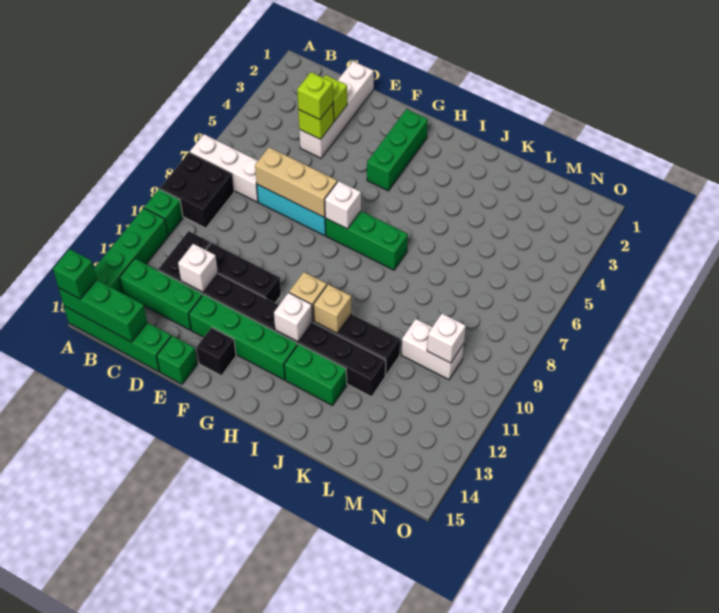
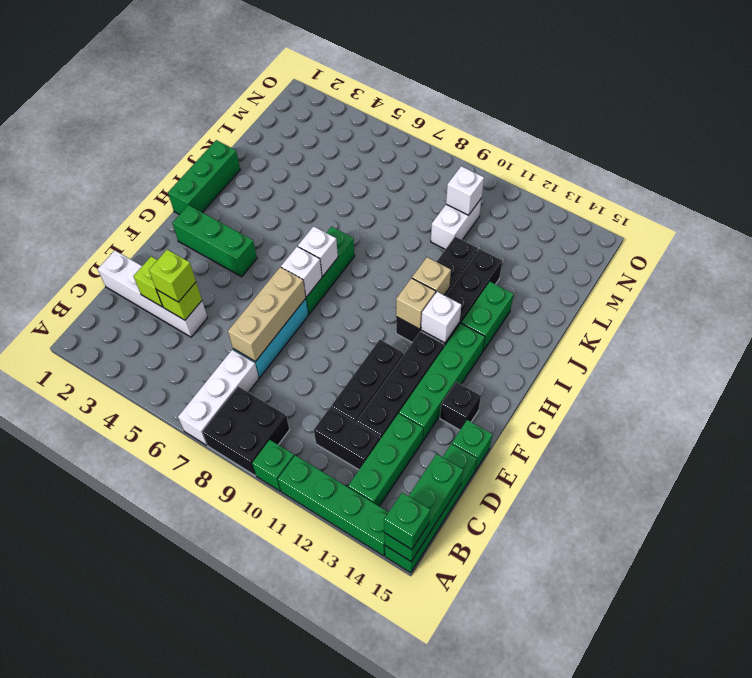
white brick D12 level 2 -> white brick H7 level 2
none -> green brick H1:J1 level 1

